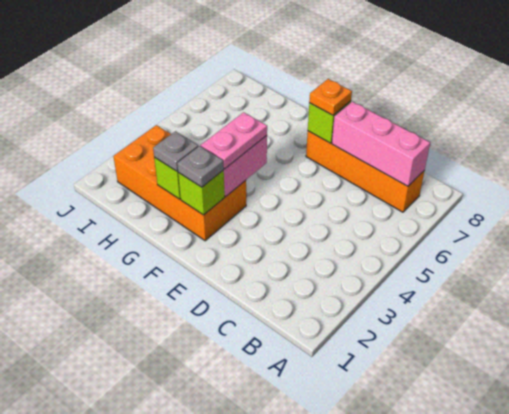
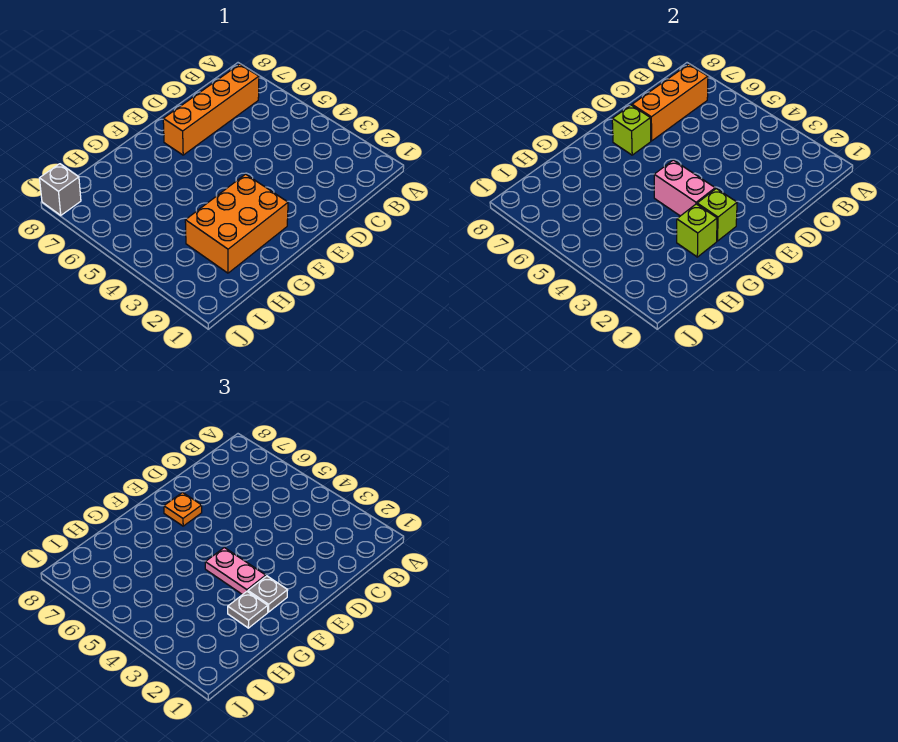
pink brick B7:D7 level 2 -> orange brick B7:D7 level 2
orange brick F2:I3 level 1 -> orange brick F2:H3 level 1
none -> grey brick J8 level 1

